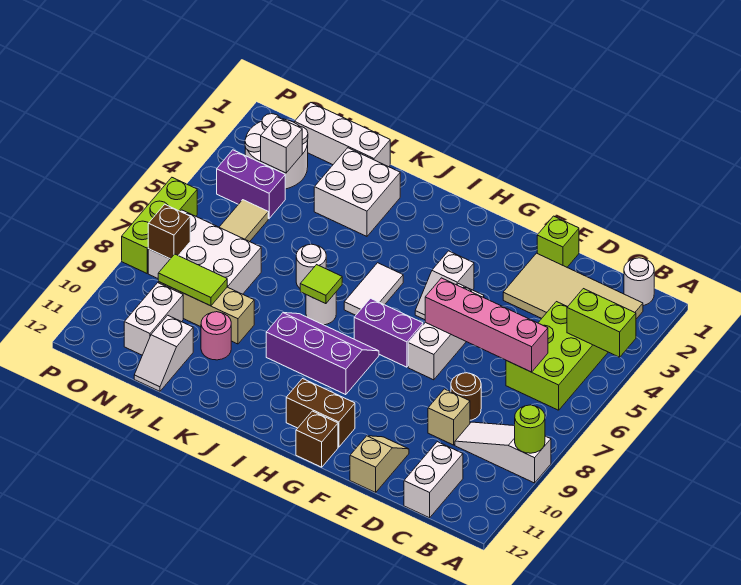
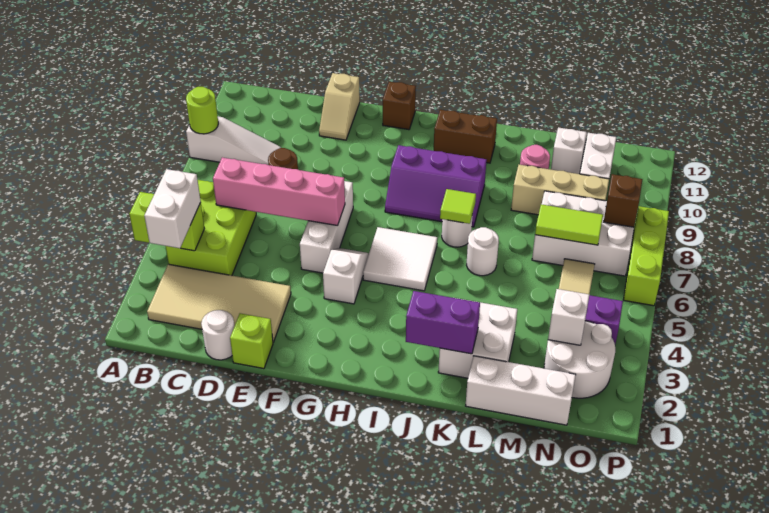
white round brick B1 level 1 -> white round brick D1 level 1
white brick C11:C12 level 1 -> white brick B3:B4 level 3
tan brick D9 level 1 -> none
purple brick G7:H7 level 1 -> purple brick J2:K2 level 2
brown brick G11:H11 level 1 -> brown brick I11:J11 level 1
white tile I5:I6 level 1 -> white tile H5:I6 level 1
lime tile M9:N9 level 2 -> lime tile M7:N7 level 2

